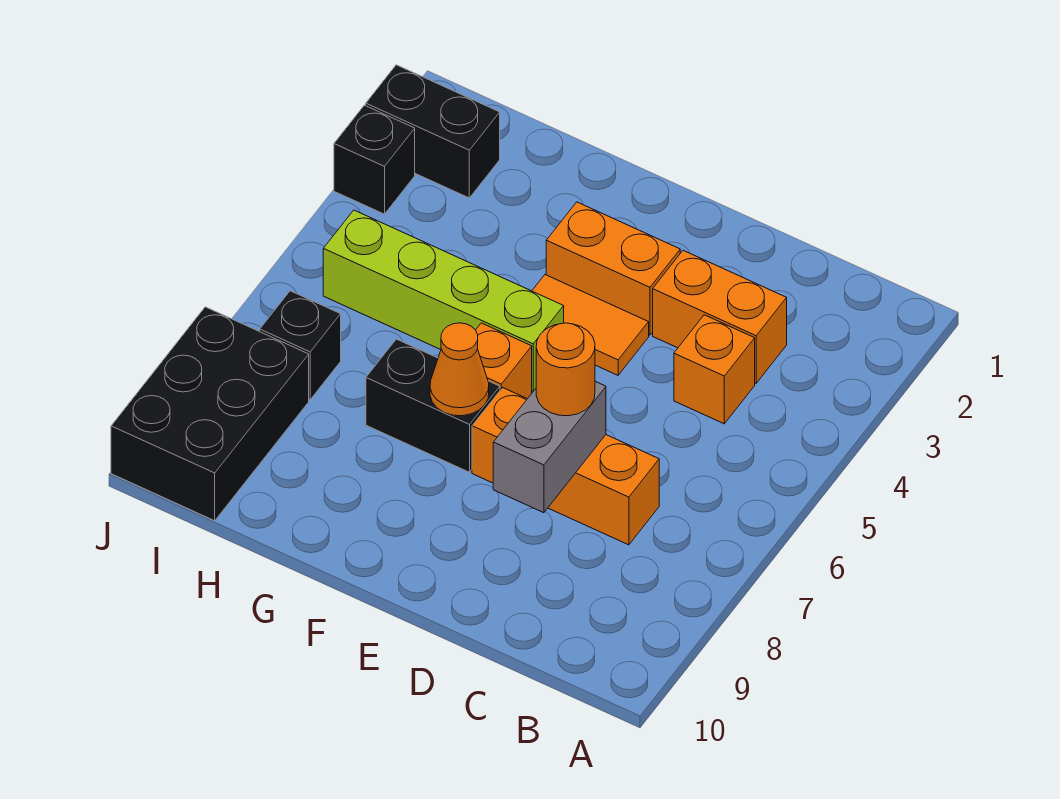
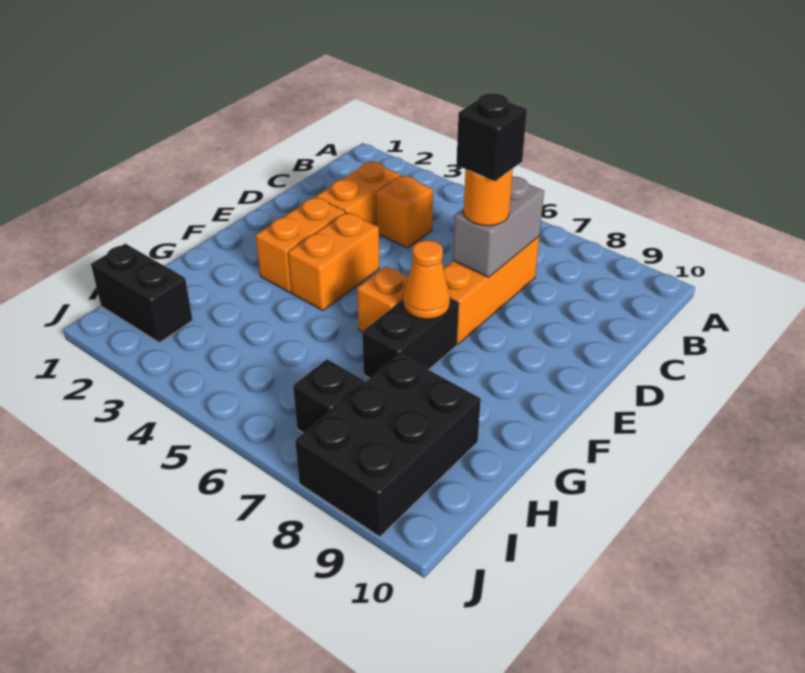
grey brick D7:D8 level 2 -> grey brick C7:D7 level 2
orange tile E4:F4 level 1 -> orange brick E4:F4 level 1
lime brick F5:I5 level 1 -> none
black brick I2:J2 level 1 -> black brick I1:I2 level 1
black brick I8:J10 level 1 -> black brick H8:J9 level 1
black brick J3 level 1 -> black brick D7 level 4

